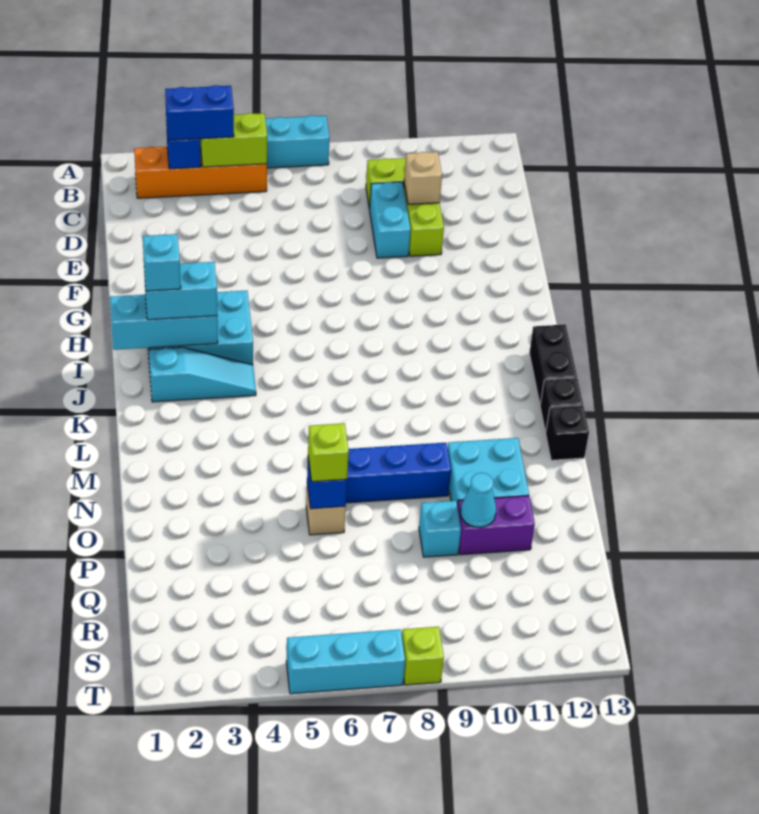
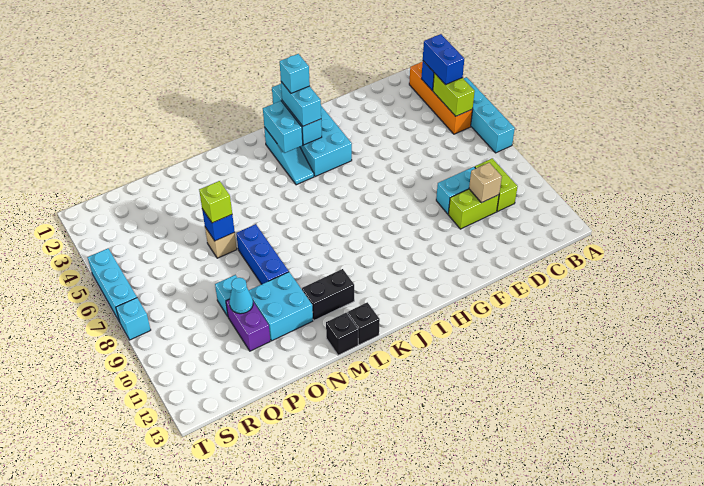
none -> cyan brick J2:J3 level 2
black brick J13:K13 level 1 -> black brick L11:M11 level 1
lime brick T8 level 1 -> cyan brick T8 level 1

